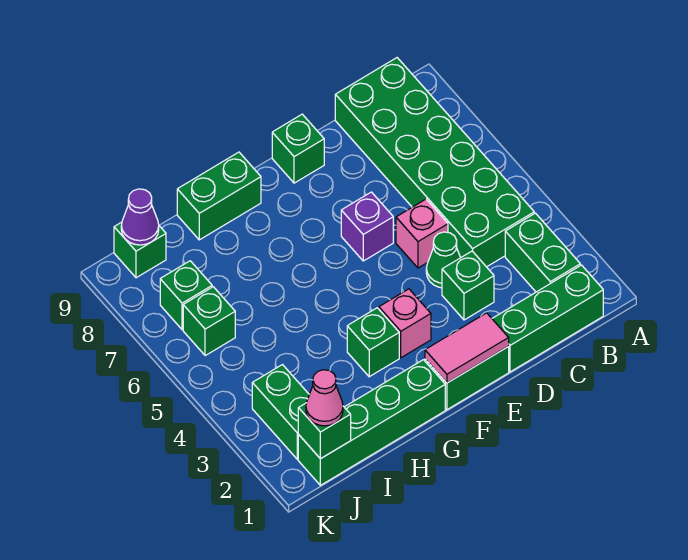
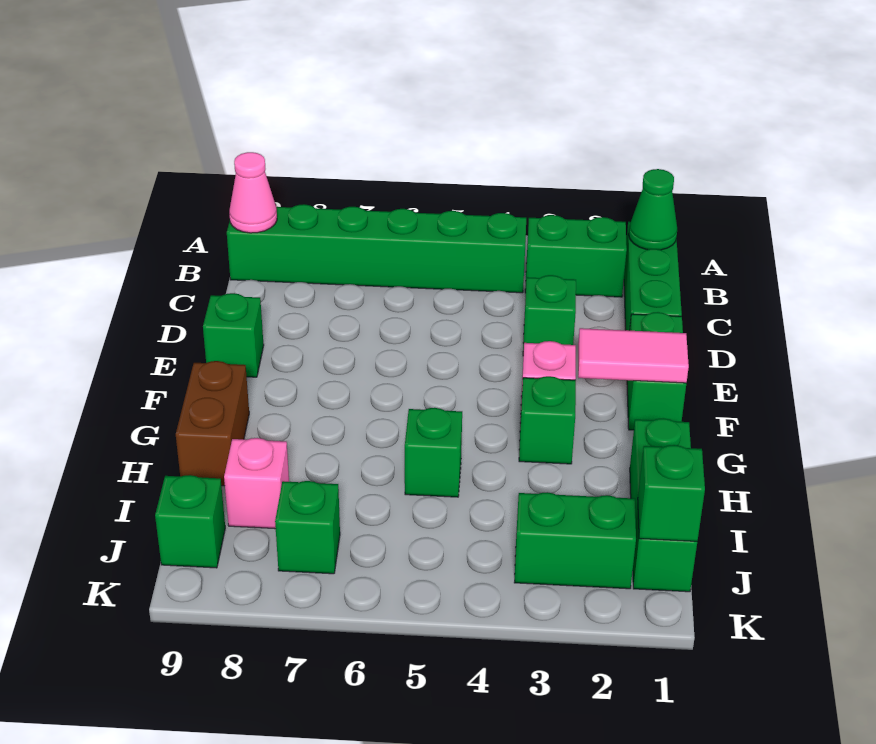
green brick B4:C9 level 1 -> green brick B4:B9 level 1
green cone D4 level 1 -> green cone B1 level 2
pink brick D5 level 1 -> pink brick I8 level 1
pink tile E1:F1 level 2 -> pink tile F1:F2 level 2
purple brick E6 level 1 -> none
green brick G1:J1 level 1 -> green brick H1:J1 level 1
green brick G9:H9 level 1 -> brown brick G9:H9 level 1
pink cone J1 level 3 -> pink cone B9 level 2
green brick J6 level 1 -> green brick H5 level 1
purple cone J9 level 2 -> none

